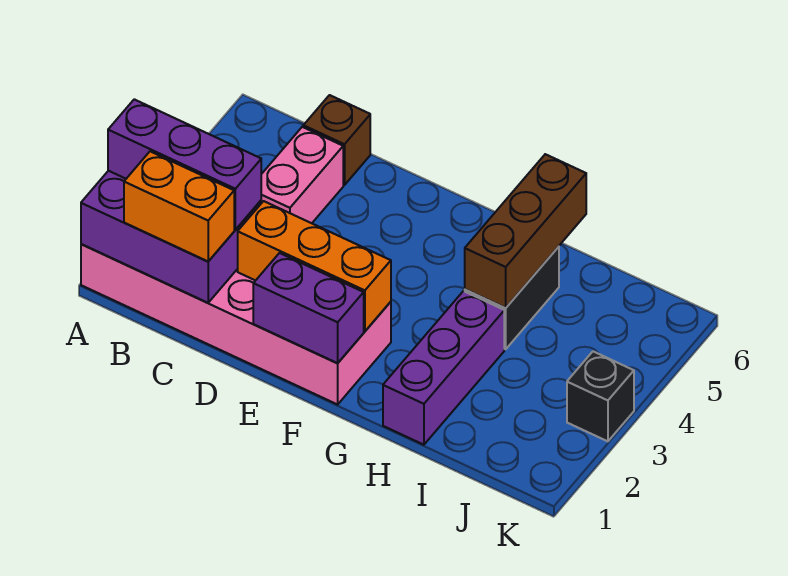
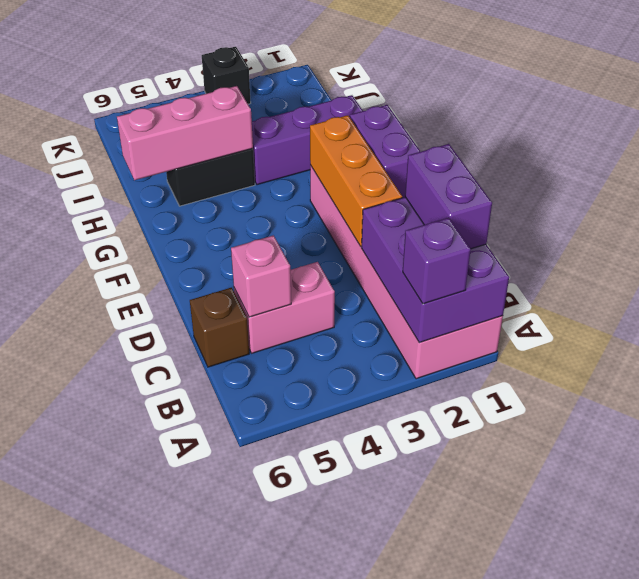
purple brick A2:C2 level 3 -> purple brick A2 level 3
orange brick B1:C1 level 3 -> purple brick B1:C1 level 3
none -> pink brick C5 level 2
brown brick H4:H6 level 2 -> pink brick H4:H6 level 2

